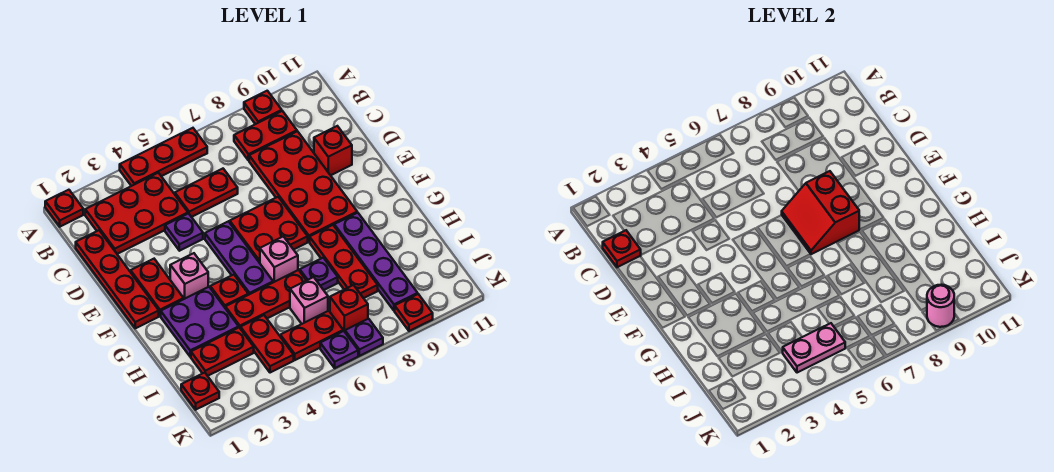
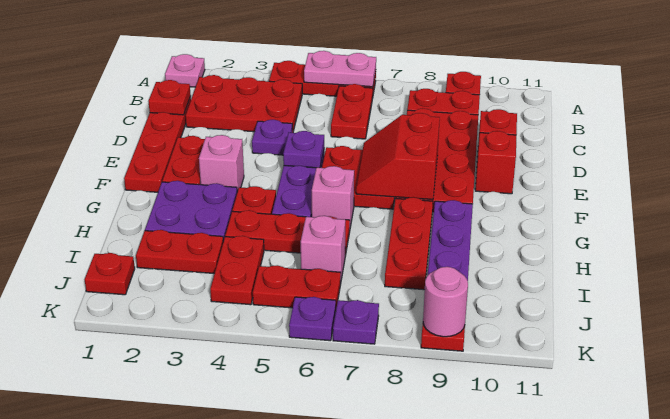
red plate A1 level 1 -> pink plate A1 level 1
red plate C5:C6 level 1 -> red plate B6:C6 level 1
purple plate H7 level 1 -> purple plate E5 level 2
pink plate J4:J5 level 2 -> pink plate A5:A6 level 2
red brick J7 level 1 -> red brick E10 level 1

